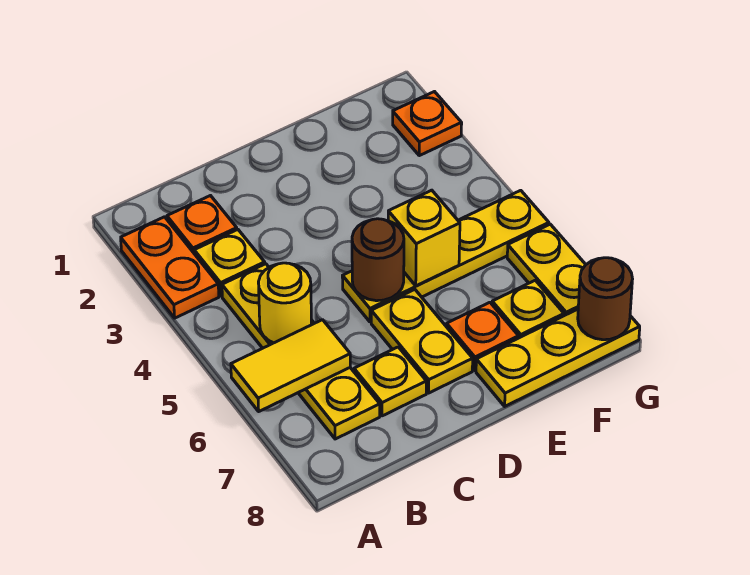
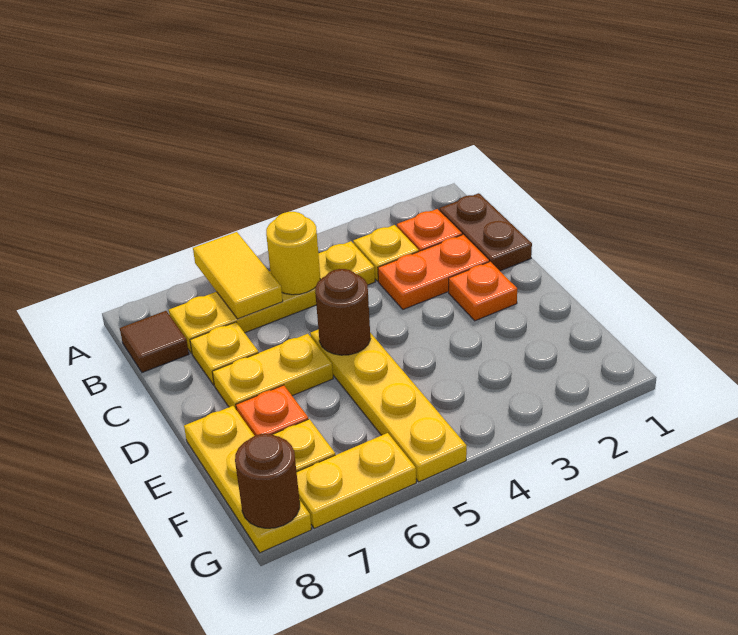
orange plate A2:A3 level 1 -> orange plate C2:C3 level 1
none -> brown plate B1:C1 level 1
none -> brown tile B8 level 1
yellow brick E5 level 2 -> none
orange plate G2 level 1 -> orange plate D2 level 1

